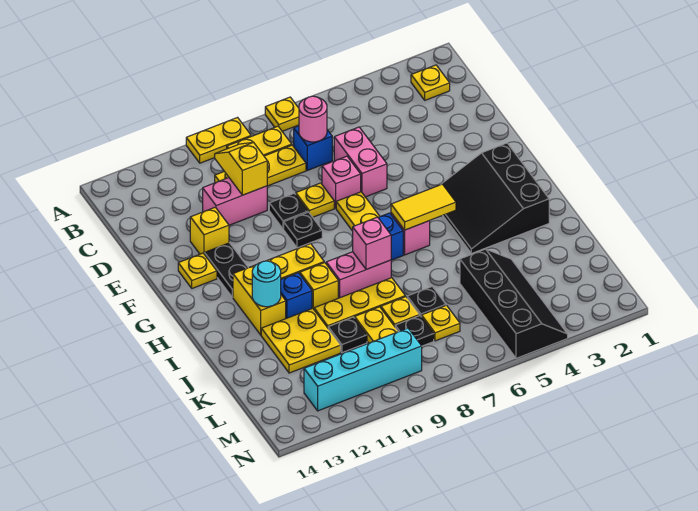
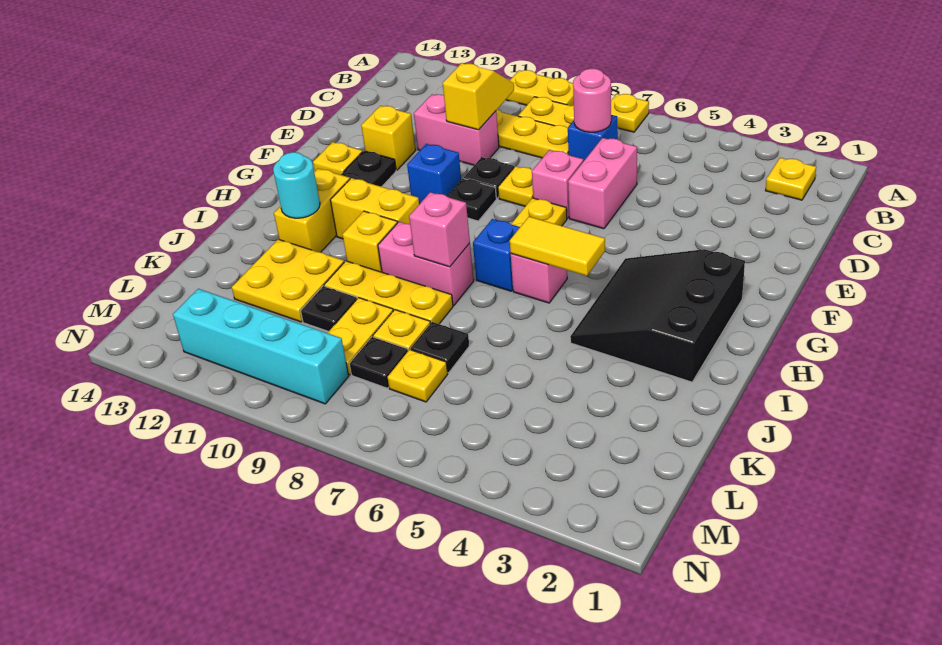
blue brick I11 level 1 -> blue brick F10 level 1
black slope K4:N5 level 1 top 5 -> none

